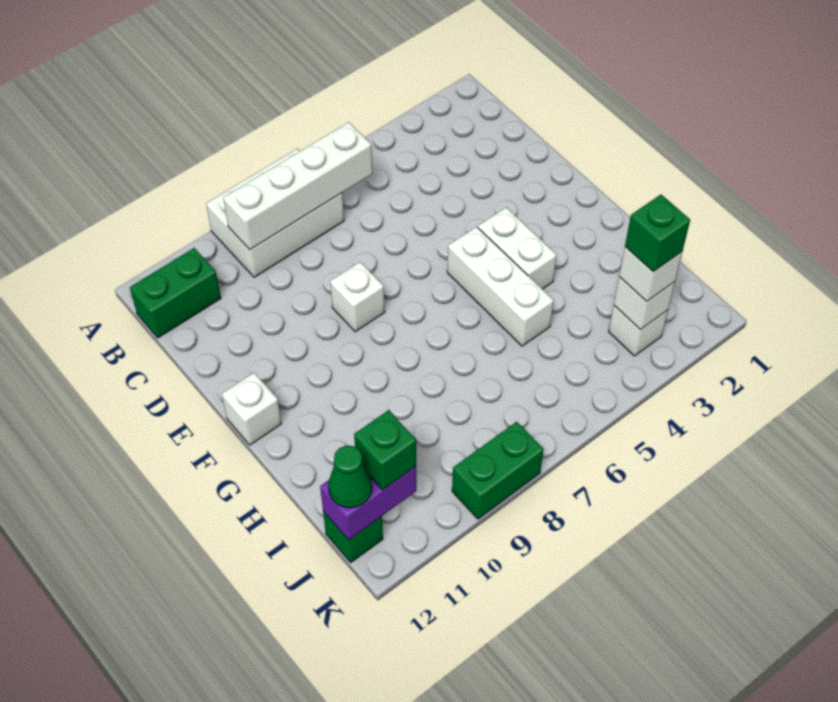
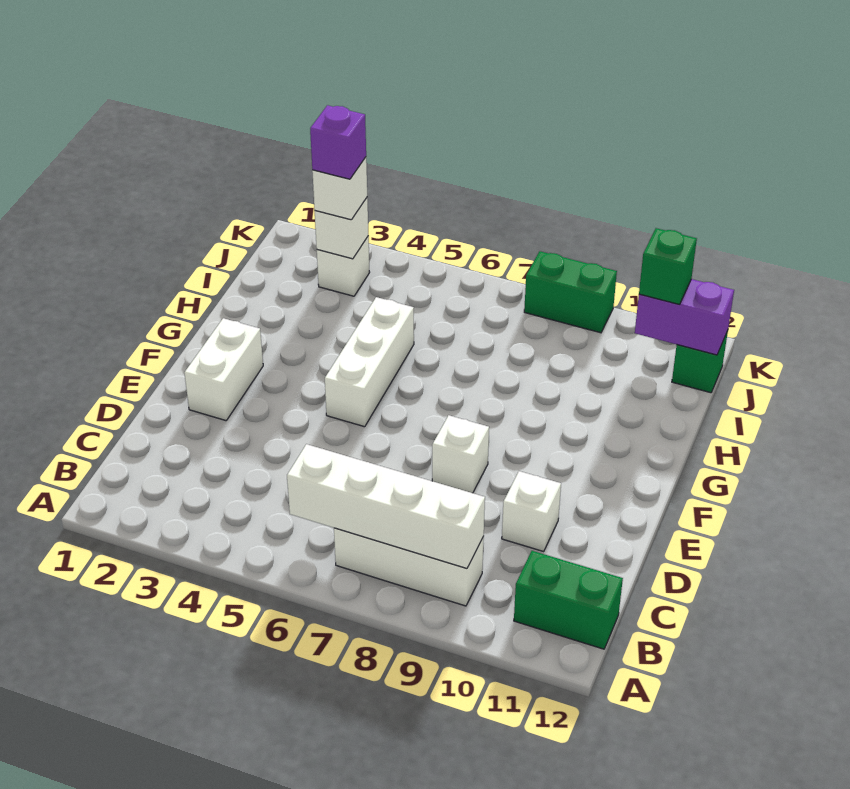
white brick A7:B9 level 1 -> white brick B7:B9 level 1
white brick F4:G4 level 1 -> white brick E2:F2 level 1
white brick F12 level 1 -> white brick D10 level 1
green brick J3 level 4 -> purple brick J3 level 4
green cone J12 level 3 -> none

